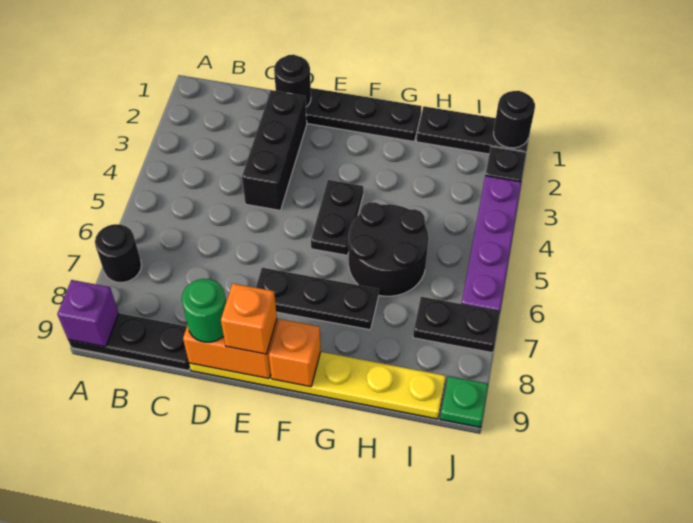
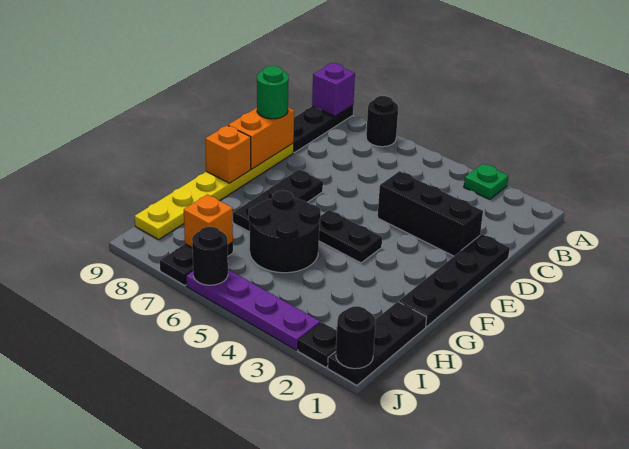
black round brick D1 level 2 -> black round brick J6 level 2
orange brick E9 level 3 -> orange brick I7 level 2
green plate J9 level 1 -> green plate A3 level 1

